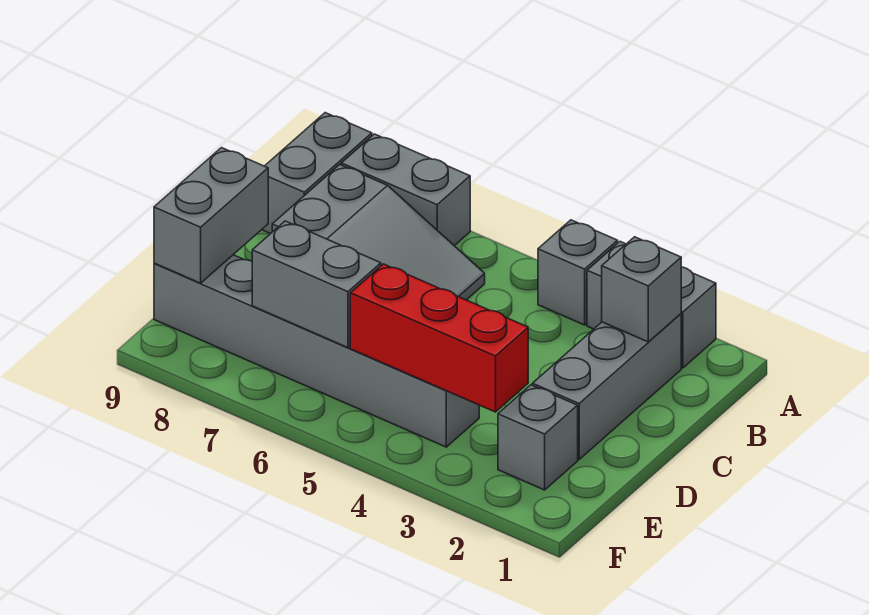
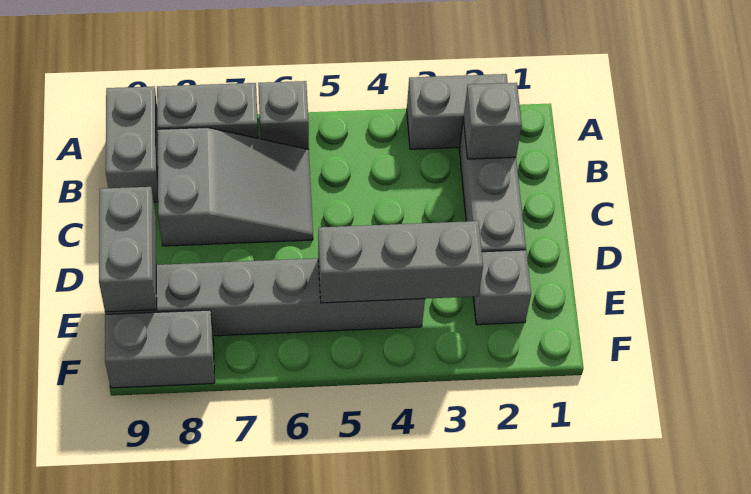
grey brick A4 level 1 -> grey brick A6 level 1
red brick E3:E5 level 2 -> grey brick E3:E5 level 2
grey brick E6:E7 level 2 -> grey brick F8:F9 level 1

